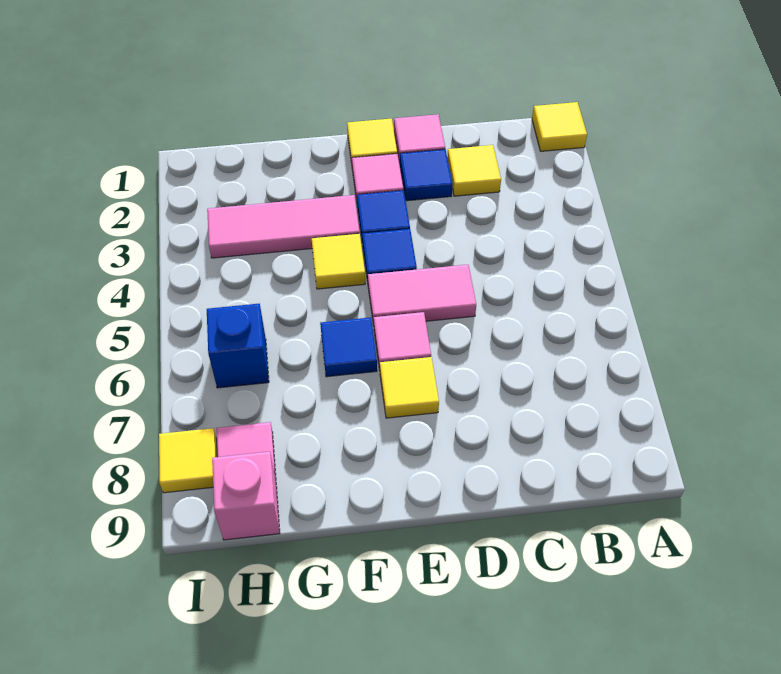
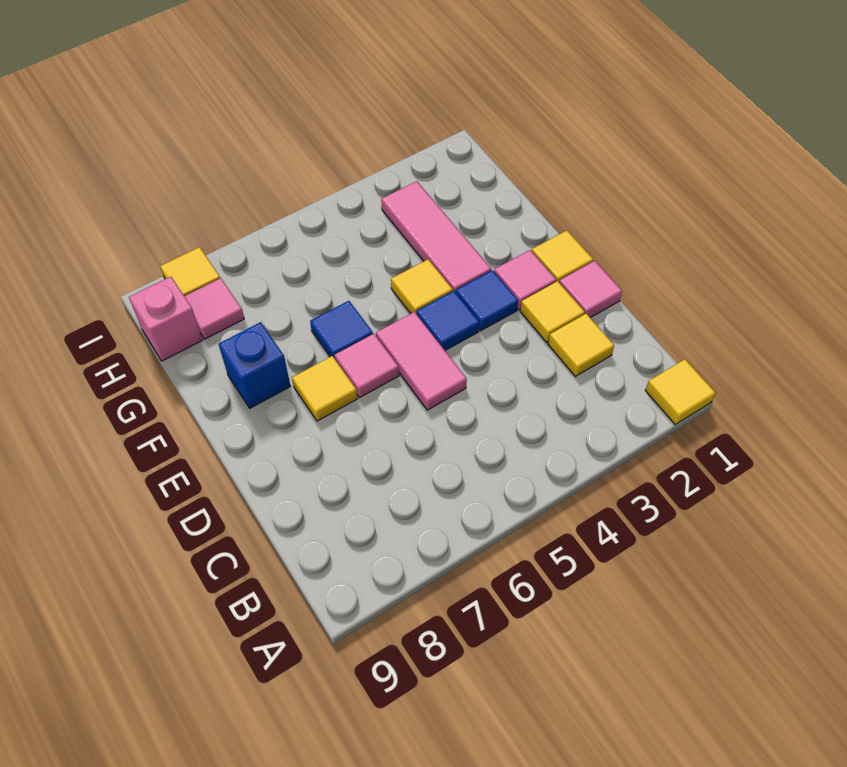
blue tile D2 level 1 -> yellow tile D2 level 1
blue brick H6 level 1 -> blue brick F8 level 1

